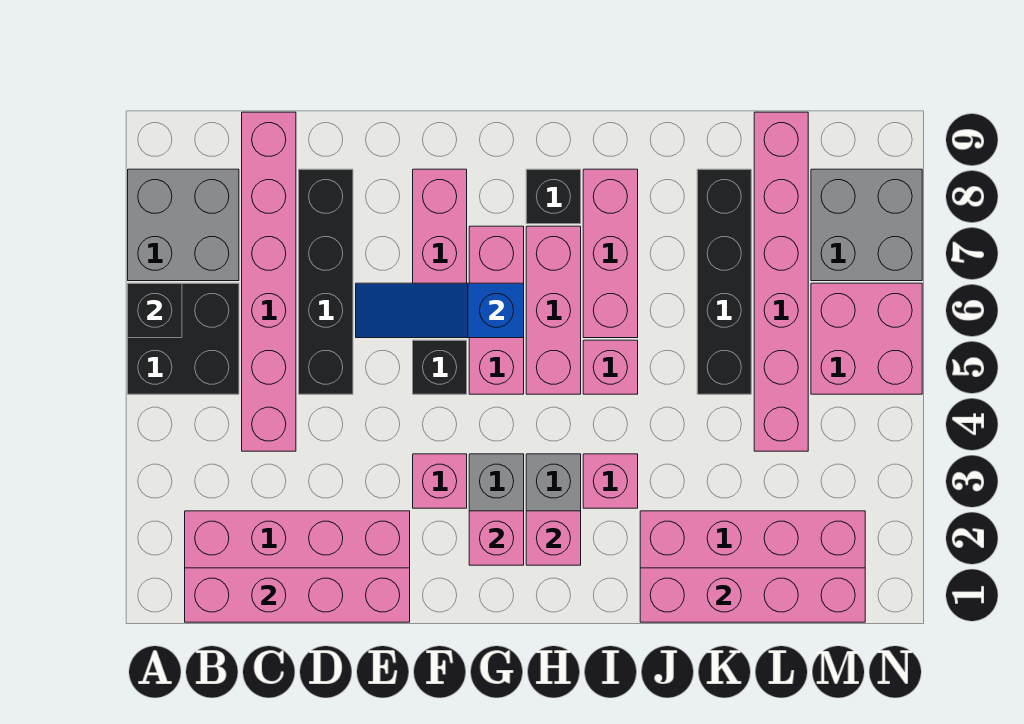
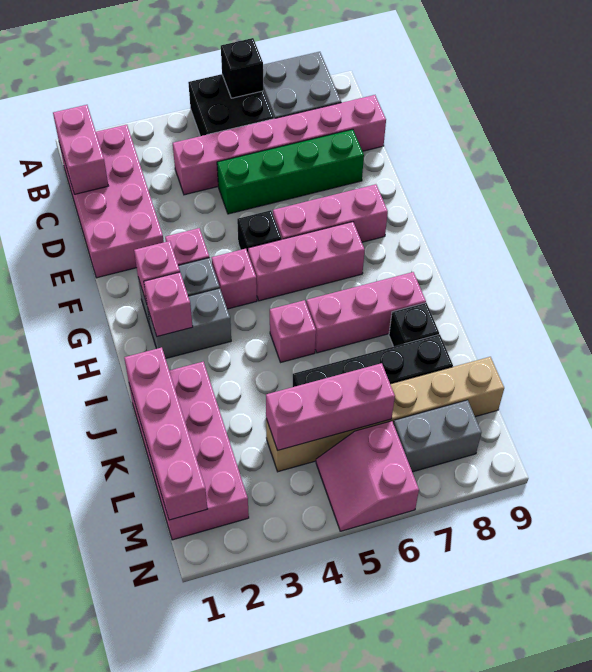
pink brick B1:E1 level 2 -> pink brick B1:C1 level 2
black brick D5:D8 level 1 -> green brick D5:D8 level 1
blue slope E6:G6 level 2 top G -> none
pink brick H5:H7 level 1 -> pink brick L4:L6 level 2
black brick H8 level 1 -> black brick J8 level 1
pink brick I3 level 1 -> pink brick G4 level 1
pink brick L4:L9 level 1 -> tan brick L4:L9 level 1
pink brick M5:N6 level 1 -> pink slope M5:N6 level 1 top 6
grey brick M7:N8 level 1 -> grey brick M7:M8 level 1

